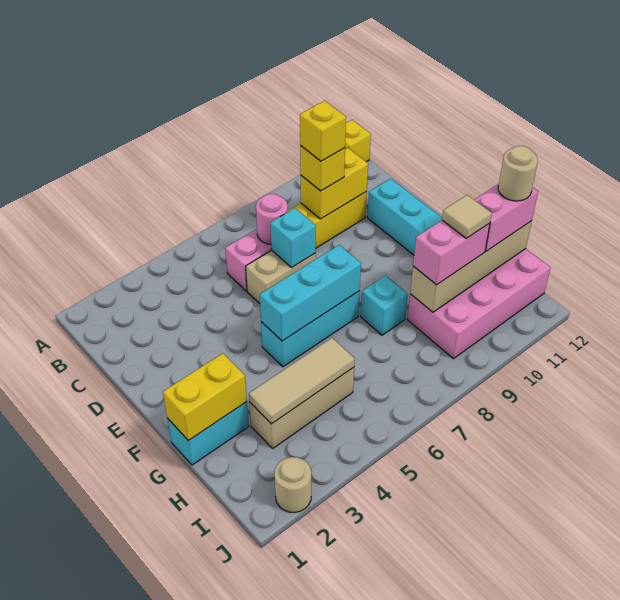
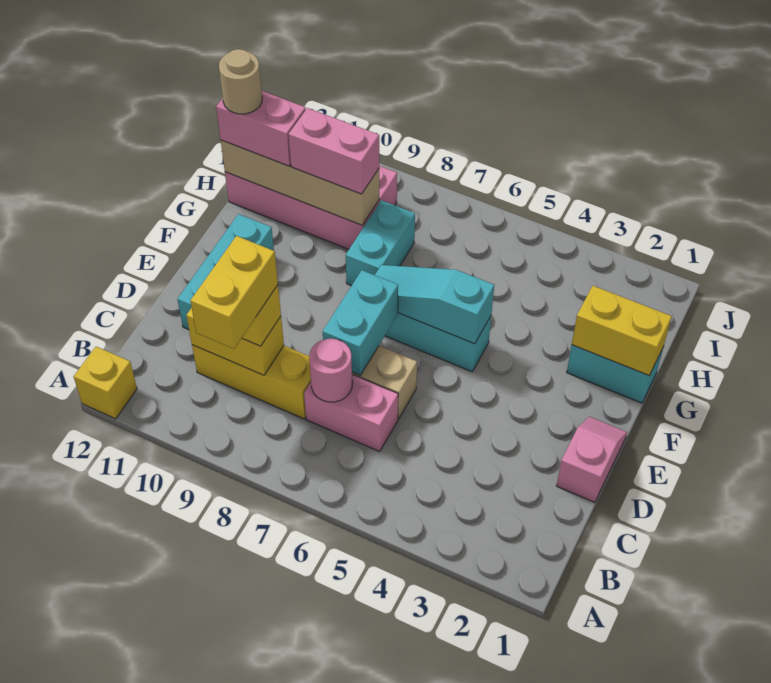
yellow brick C9 level 4 -> yellow brick B9:C9 level 4
none -> pink slope D1:E1 level 1 top D
cyan brick D7 level 2 -> cyan brick D7:E7 level 2
cyan brick F5:F7 level 2 -> cyan slope F5:F7 level 2 top 5
cyan brick G8 level 1 -> cyan brick G8:H8 level 1
tan brick H3:H5 level 1 -> none
tan tile H3:H5 level 2 -> none
tan tile H10 level 4 -> none
tan round brick J2 level 1 -> none

